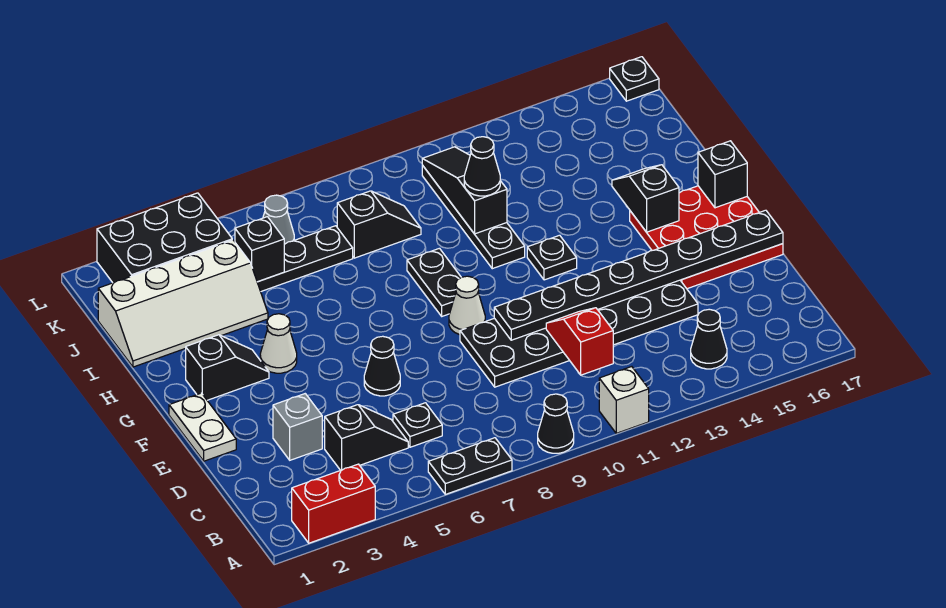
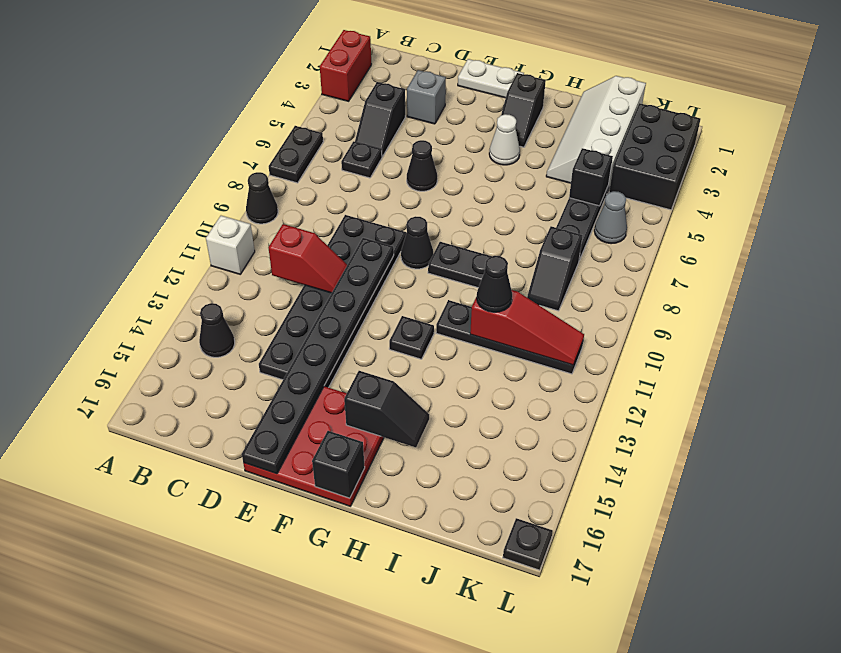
white cone F9 level 1 -> black cone F9 level 1
black slope I11:K11 level 2 top I -> red slope I11:K11 level 2 top I

